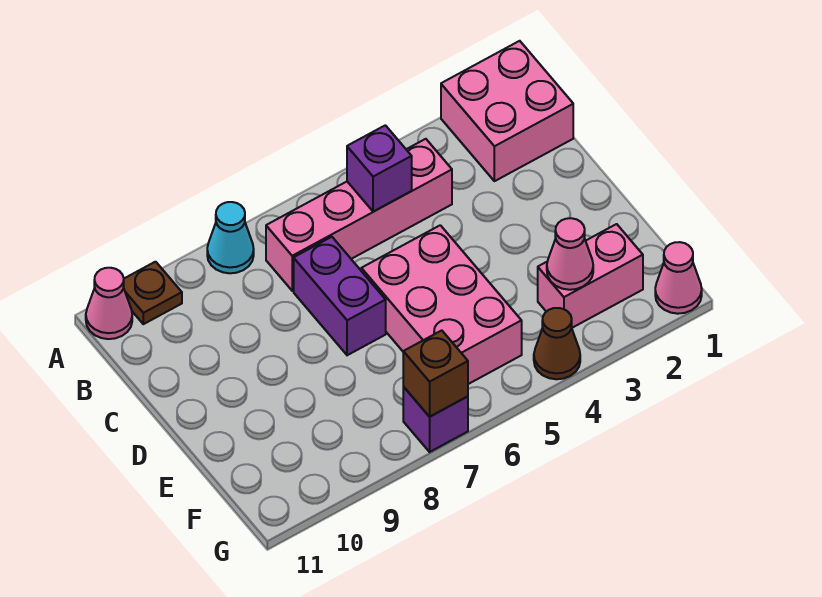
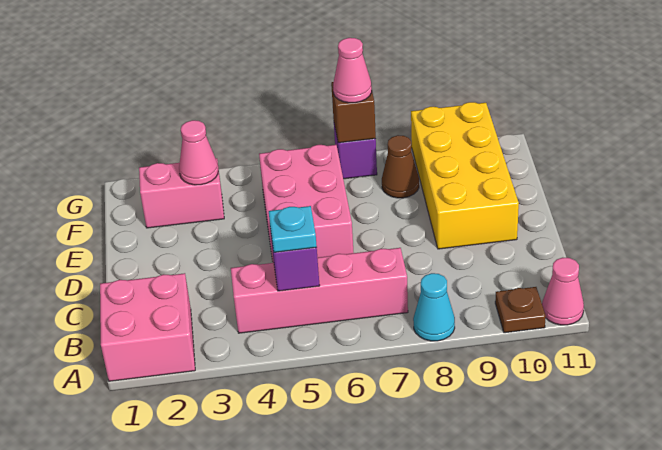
none -> cyan plate B5 level 3
purple brick C7:D7 level 1 -> none
none -> yellow brick D9:G10 level 1
pink cone G1 level 1 -> pink cone G7 level 3
brown cone G4 level 1 -> brown cone F8 level 1

